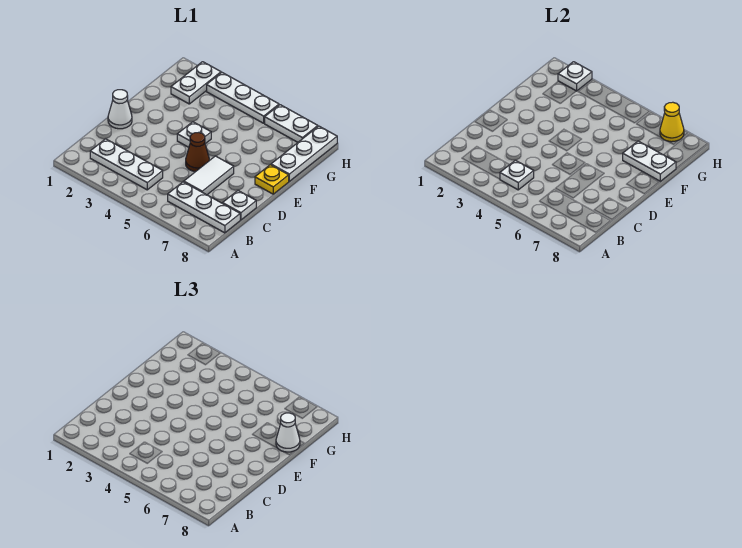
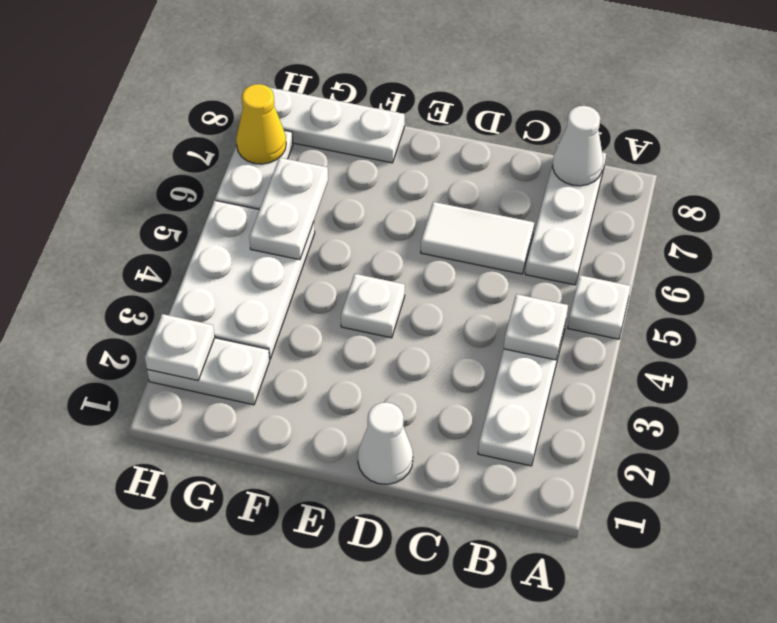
white plate C8 level 1 -> white plate A5 level 1
brown cone D5 level 1 -> none
yellow plate E8 level 1 -> none
white plate F7:F8 level 2 -> white plate G5:G6 level 2
white cone F8 level 3 -> white cone B8 level 2
white plate H3:H5 level 1 -> white plate G3:H5 level 1

